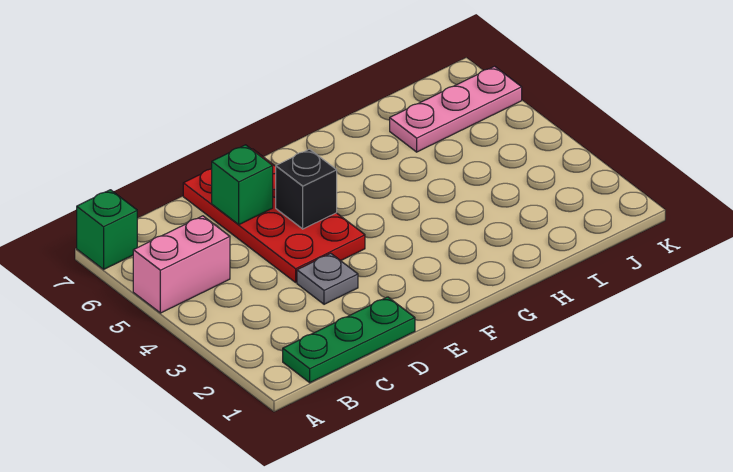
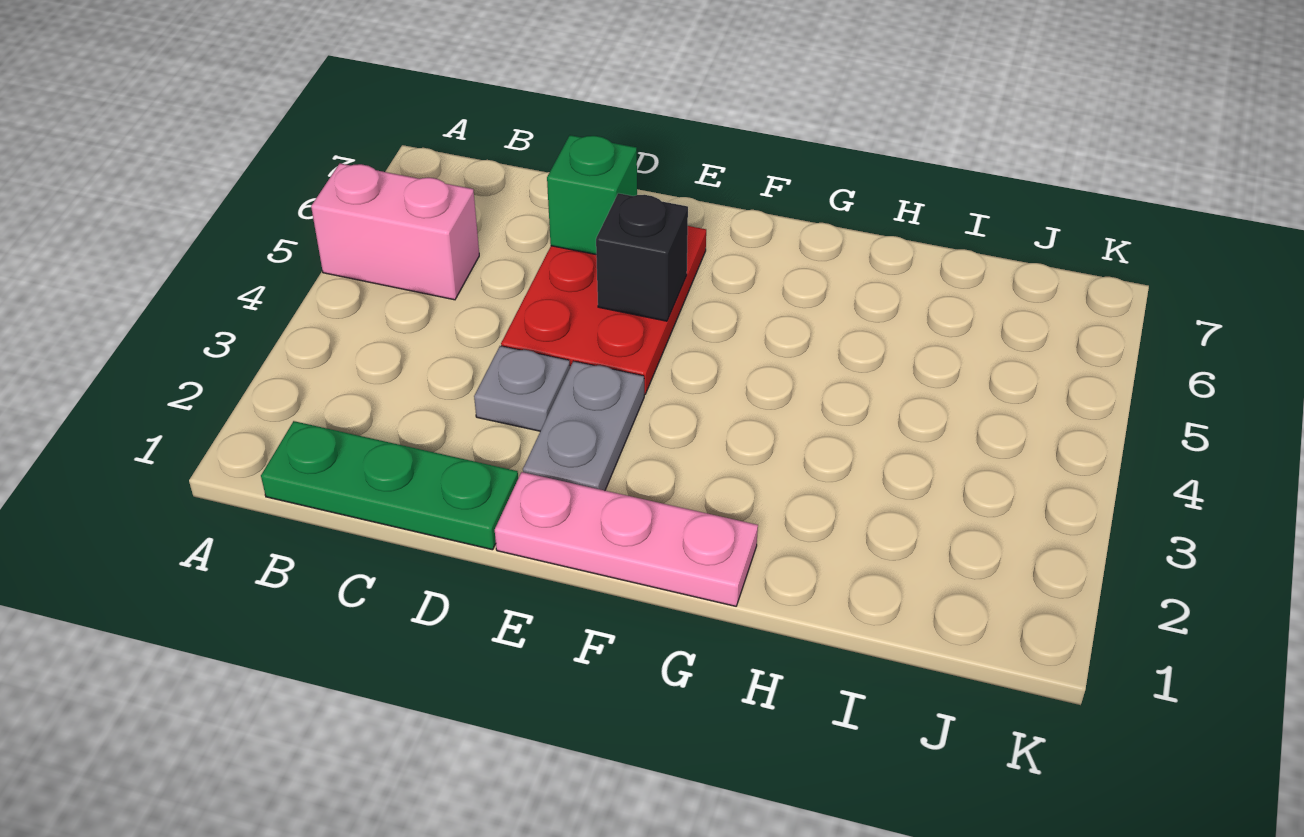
green brick A7 level 1 -> none
red plate D4:E7 level 1 -> red plate D4:E6 level 1
none -> grey plate E2:E3 level 1
pink plate I6:K6 level 1 -> pink plate E1:G1 level 1

